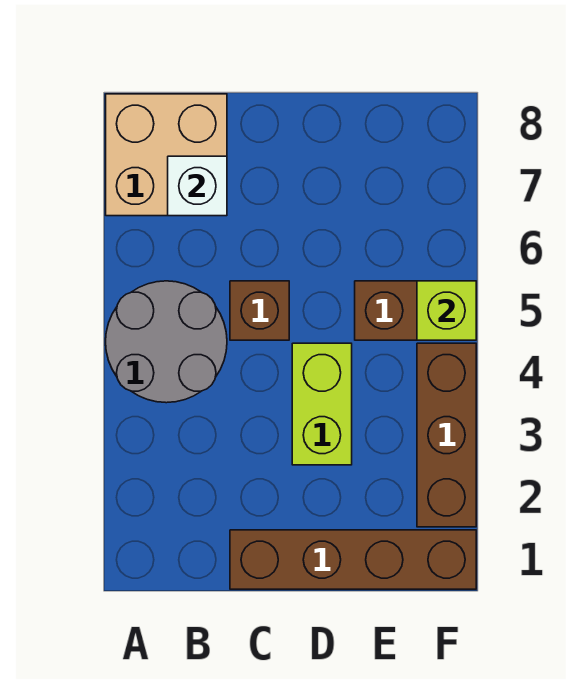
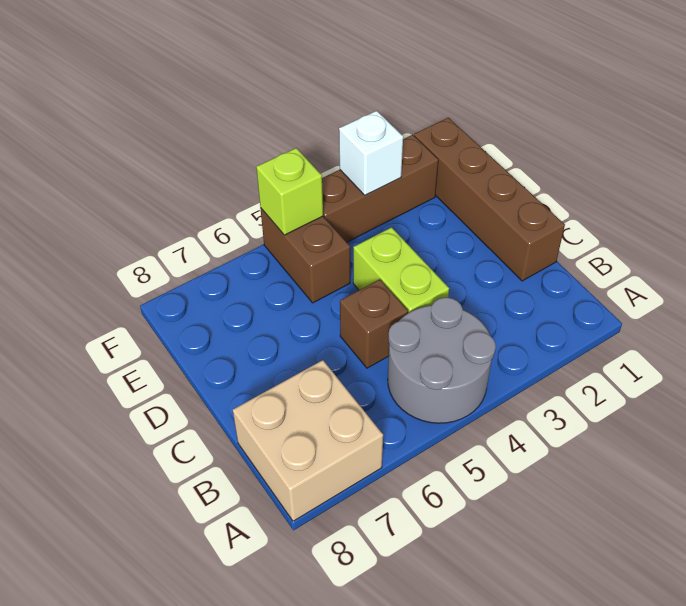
white brick B7 level 2 -> white brick F3 level 2
lime brick D3:D4 level 1 -> lime brick C4:D4 level 1

